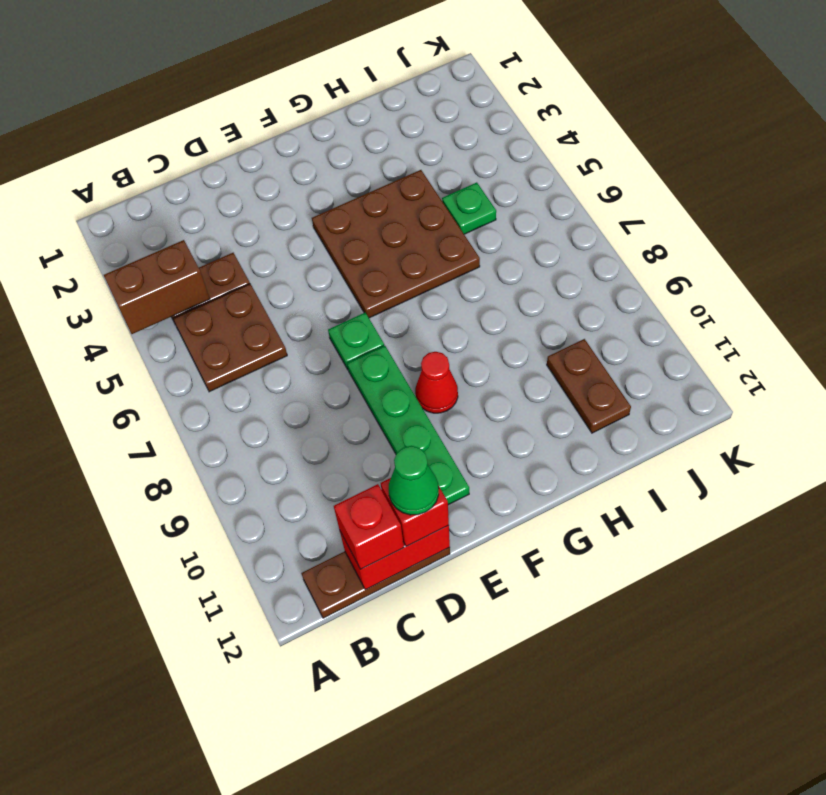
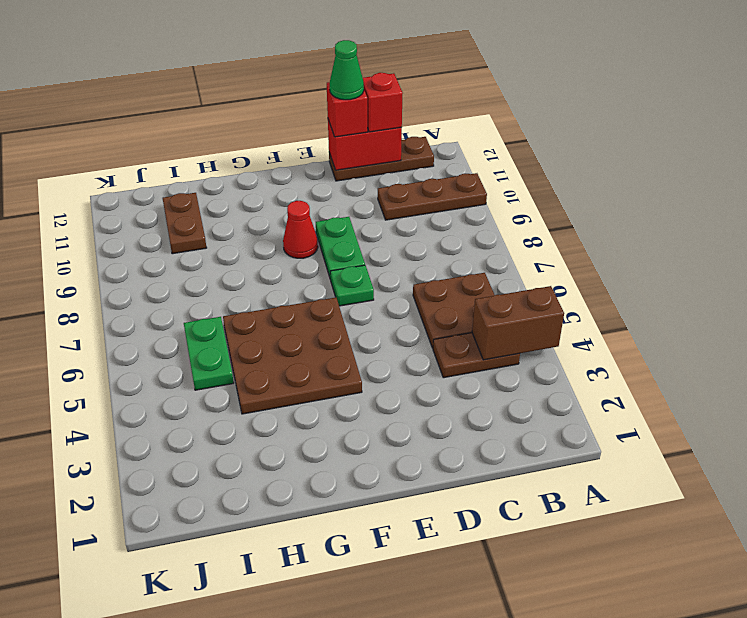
none -> brown plate A10:C10 level 1
green plate E8:E11 level 1 -> green plate E8:E9 level 1
green plate I5 level 1 -> green plate I5:I6 level 1

